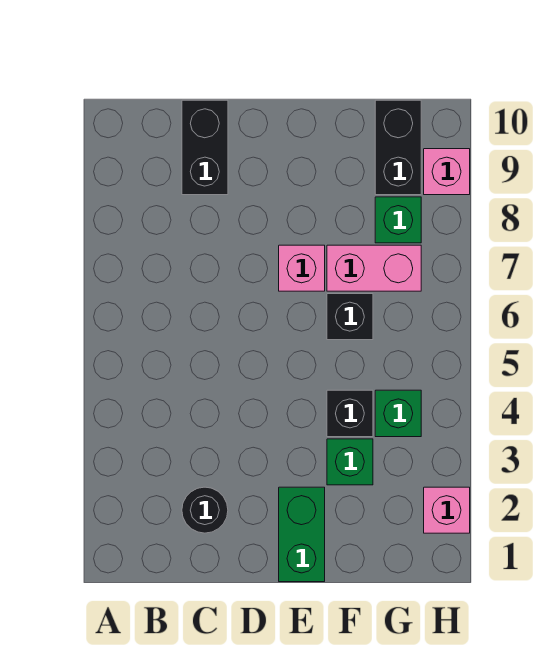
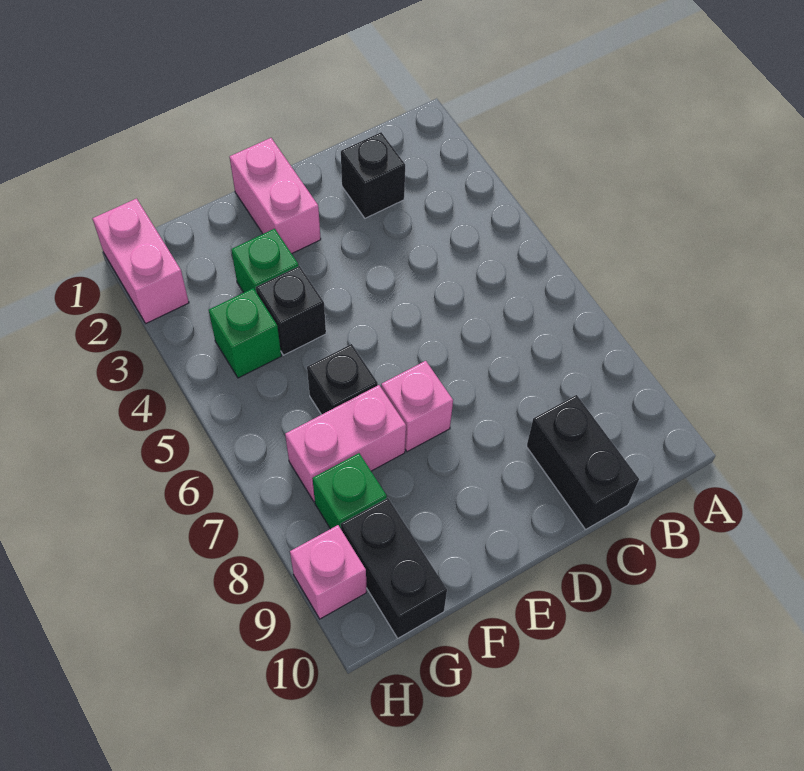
black round brick C2 level 1 -> black brick C2 level 1
green brick E1:E2 level 1 -> pink brick E1:E2 level 1
pink brick H2 level 1 -> pink brick H1:H2 level 1

